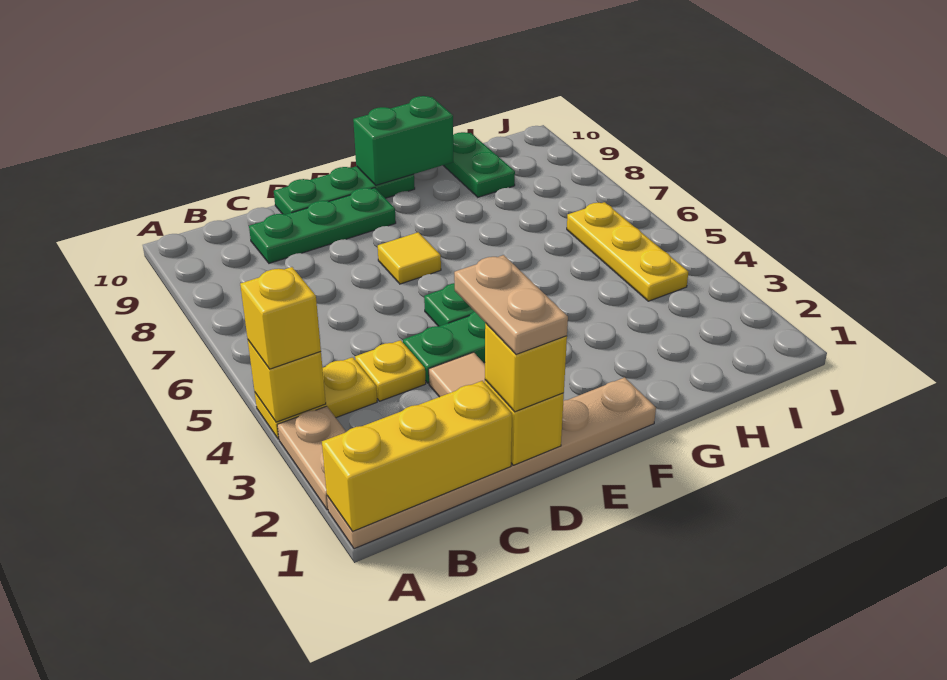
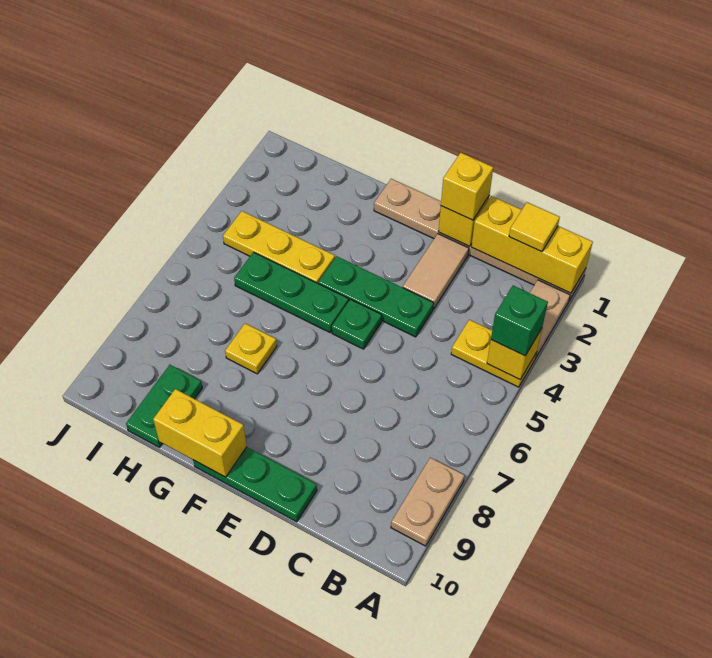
yellow brick A4 level 3 -> green brick A4 level 3
yellow plate C4 level 1 -> yellow plate G7 level 1
green plate C9:E9 level 1 -> green plate F5:H5 level 1
tan plate D1:D2 level 4 -> tan plate A8:A9 level 1
yellow tile E7 level 1 -> yellow tile B1 level 3
green brick F10:G10 level 2 -> yellow brick F10:G10 level 2
yellow plate I4:I6 level 1 -> yellow plate G4:I4 level 1

